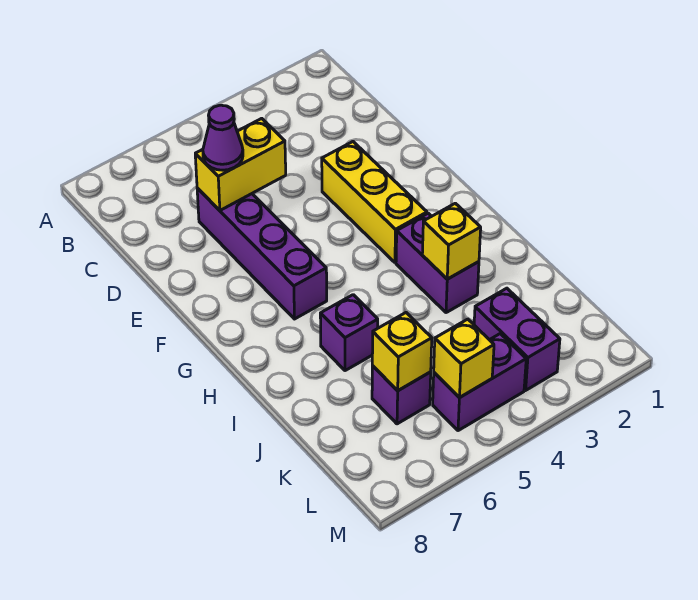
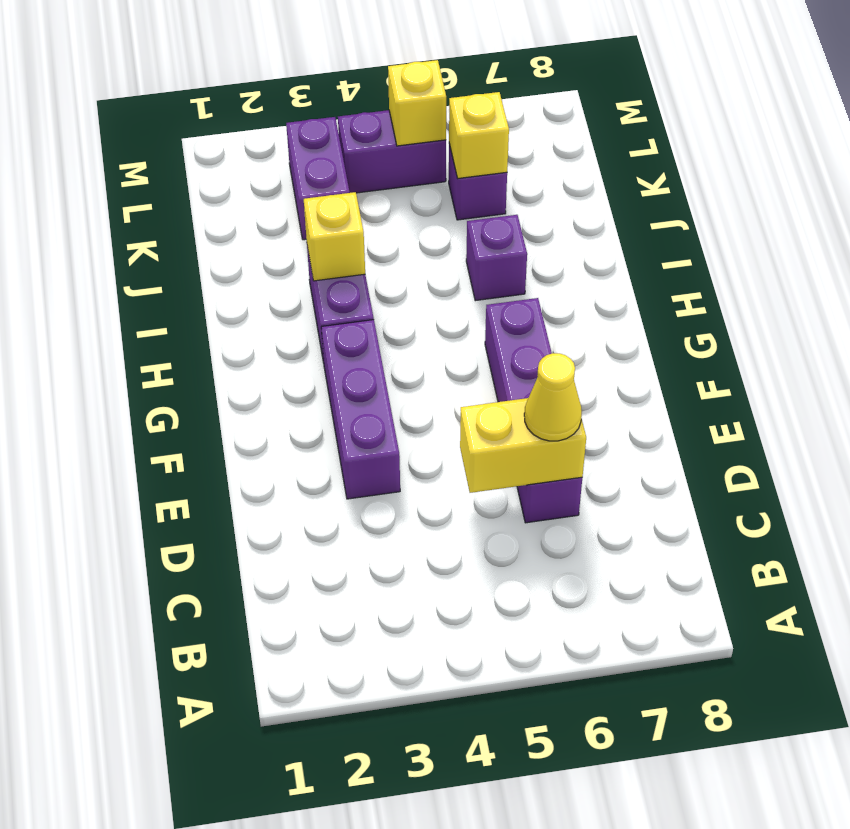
purple cone D6 level 3 -> yellow cone D6 level 3
yellow brick E3:G3 level 1 -> purple brick E3:G3 level 1

